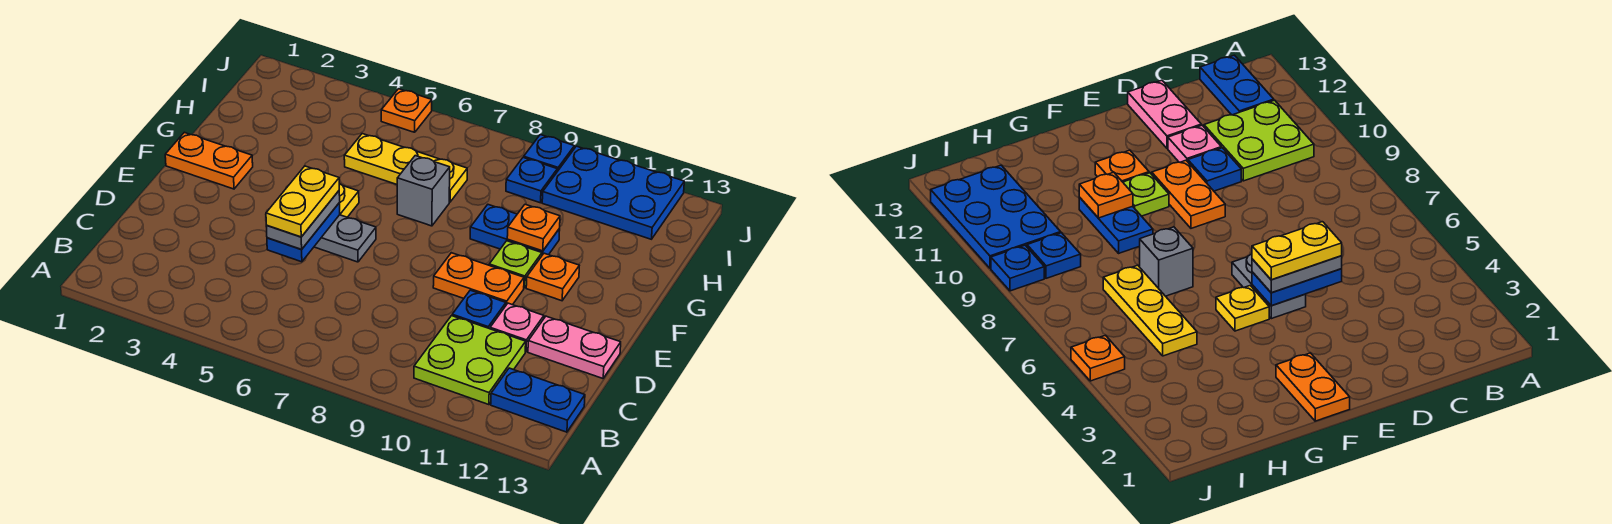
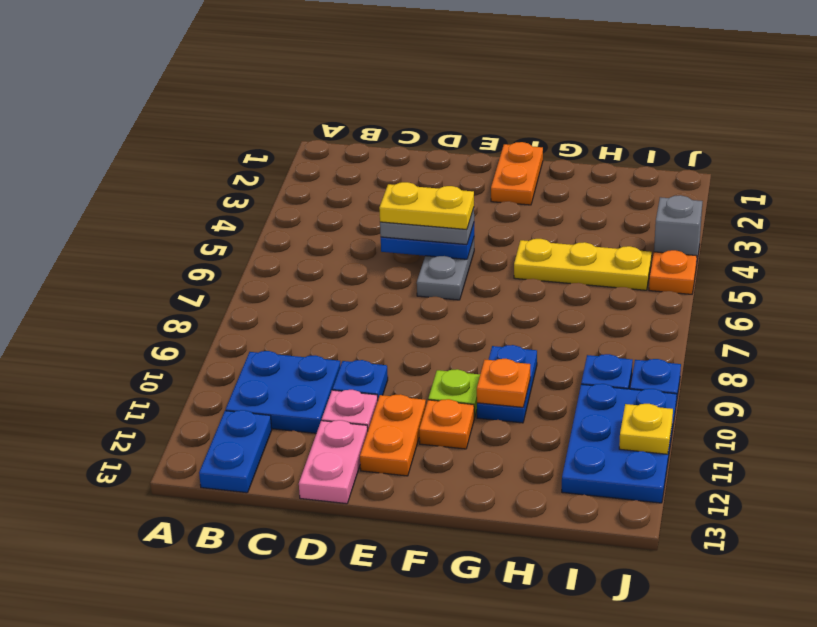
lime plate B10:C11 level 1 -> blue plate B10:C11 level 1
orange plate E9:E10 level 1 -> orange plate E11:E12 level 1
yellow plate F5 level 1 -> yellow plate J11 level 2
grey brick G7 level 1 -> grey brick J4 level 1
yellow plate H5:H7 level 1 -> yellow plate G5:I5 level 1

